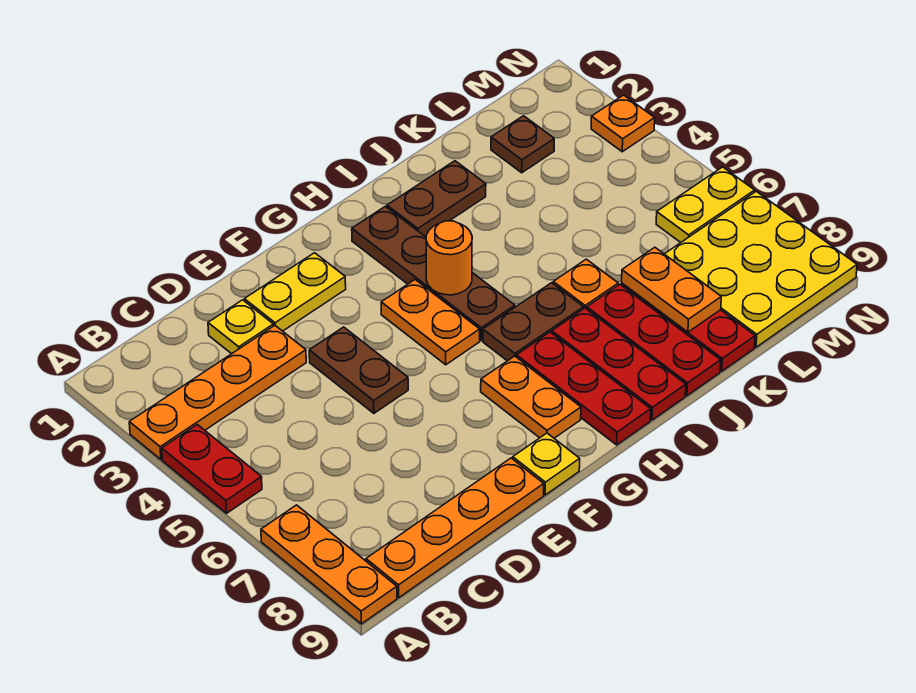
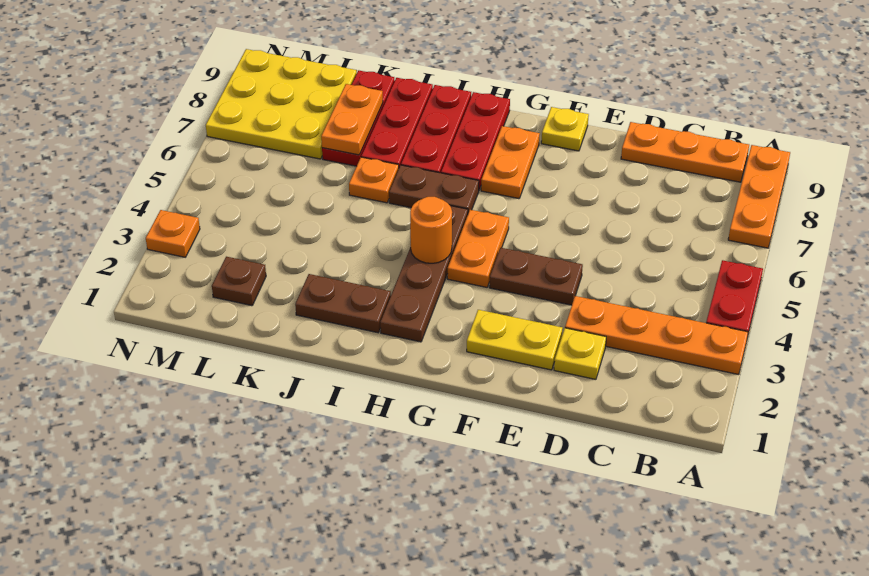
orange plate B9:E9 level 1 -> orange plate B9:D9 level 1
brown plate E4:E5 level 1 -> brown plate E4:F4 level 1
yellow plate M6:N6 level 1 -> none

